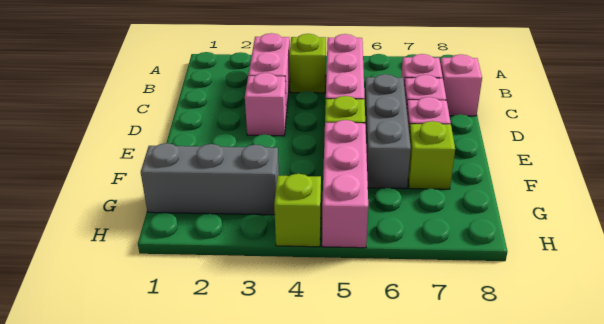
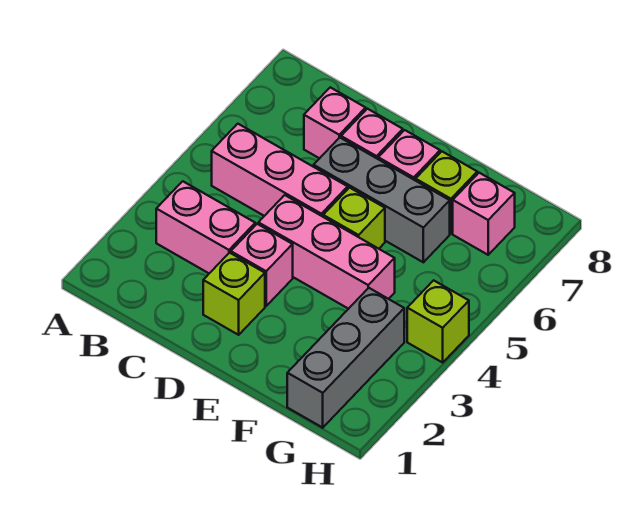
lime brick B4 level 1 -> lime brick D2 level 1
pink brick C8 level 1 -> pink brick G7 level 1
pink brick F5:H5 level 1 -> pink brick D4:F4 level 1

